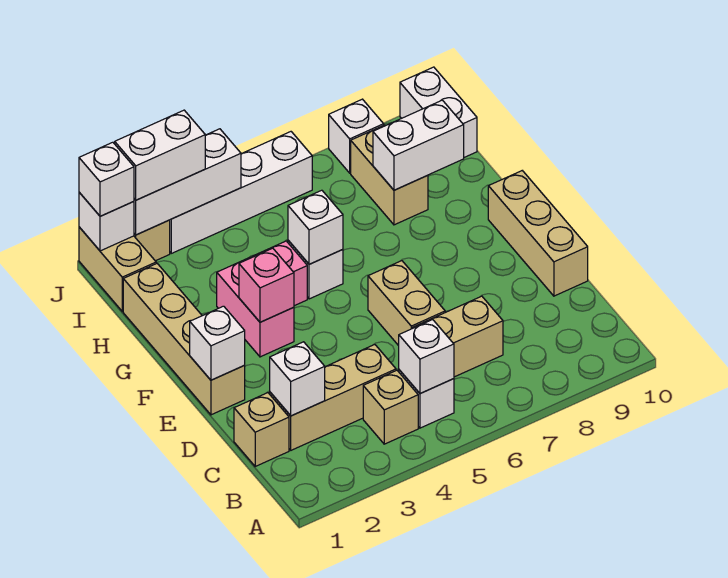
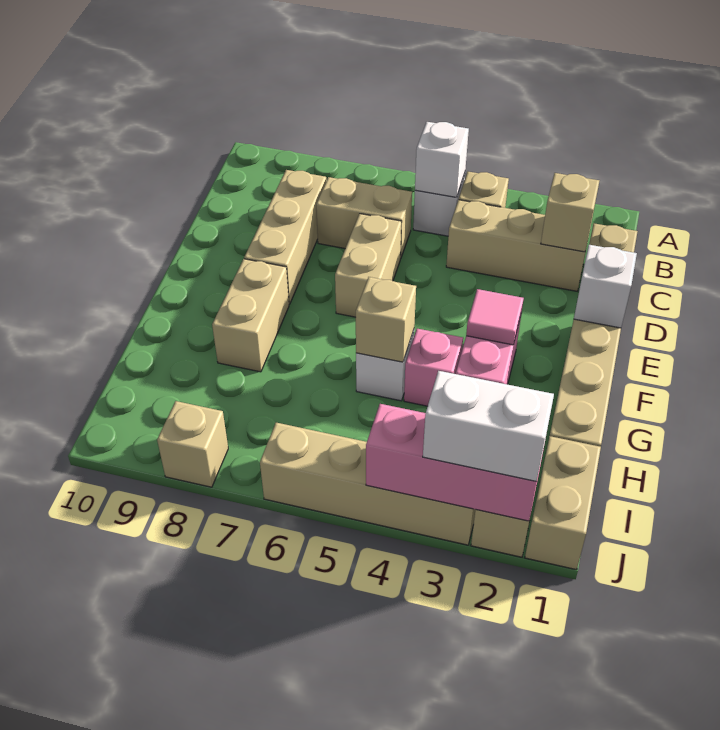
white brick C2 level 2 -> tan brick C2 level 2
tan brick D10:F10 level 1 -> tan brick C8:E8 level 1
pink brick F3 level 2 -> pink tile F3 level 2
white brick G5 level 2 -> tan brick G5 level 2
tan brick H8:I8 level 1 -> tan brick F8:G8 level 1
white brick H8:H9 level 2 -> none
white brick I10:J10 level 1 -> none
white brick J1 level 2 -> none
white brick J1 level 3 -> none
white brick J2:J4 level 2 -> pink brick J2:J4 level 2
white brick J3:J6 level 1 -> tan brick J3:J6 level 1
white brick J8 level 1 -> tan brick J8 level 1

